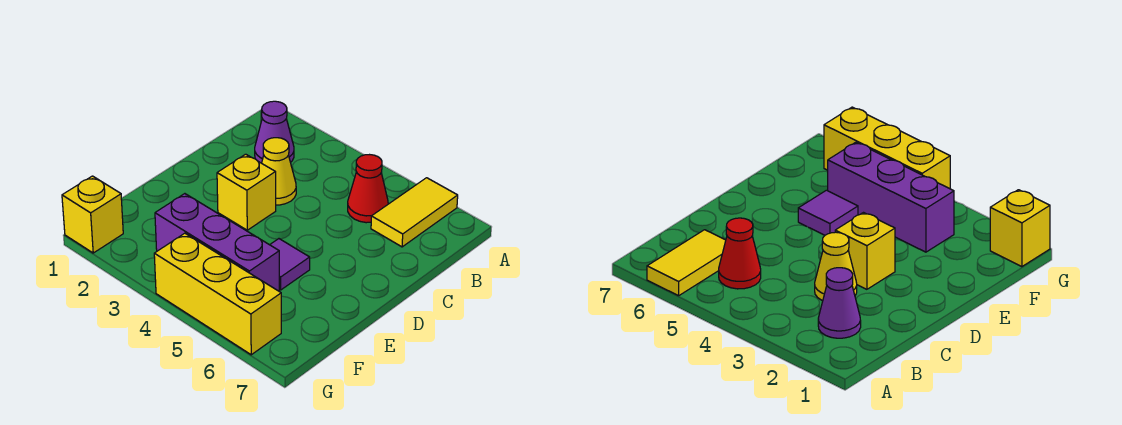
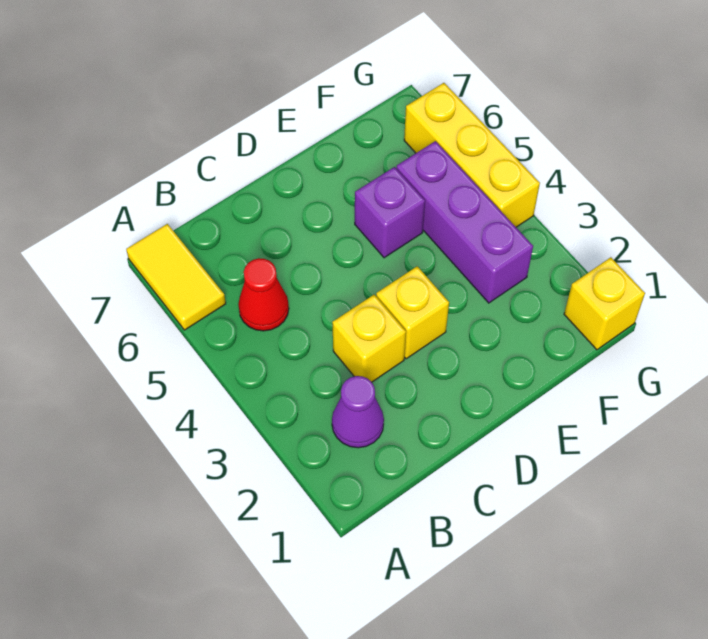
yellow tile A6:B6 level 1 -> yellow tile A6:A7 level 1
yellow cone C3 level 1 -> yellow brick C3 level 1
purple tile E5 level 1 -> purple brick E5 level 1

